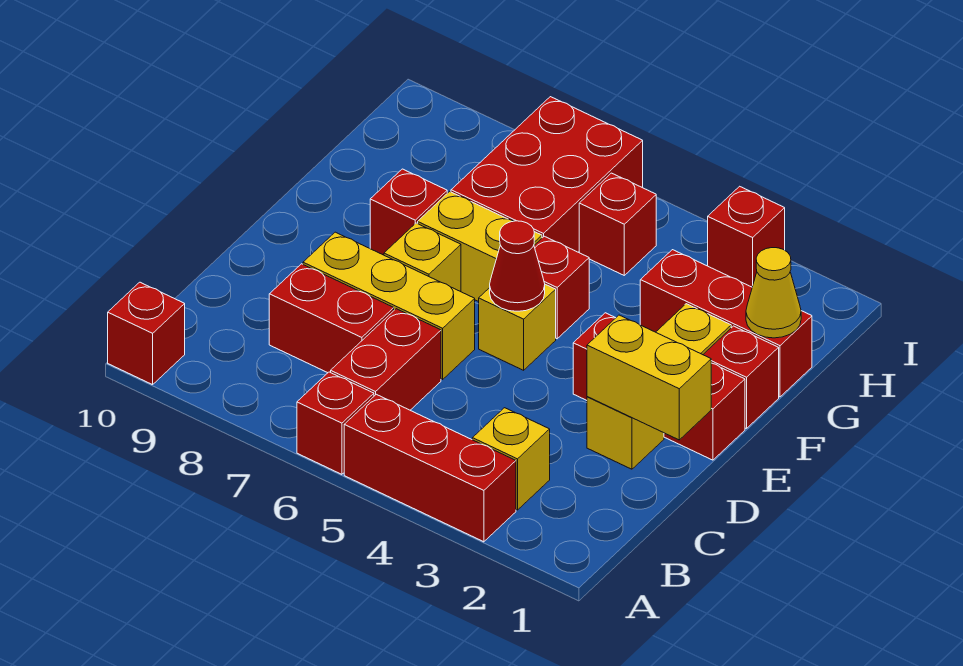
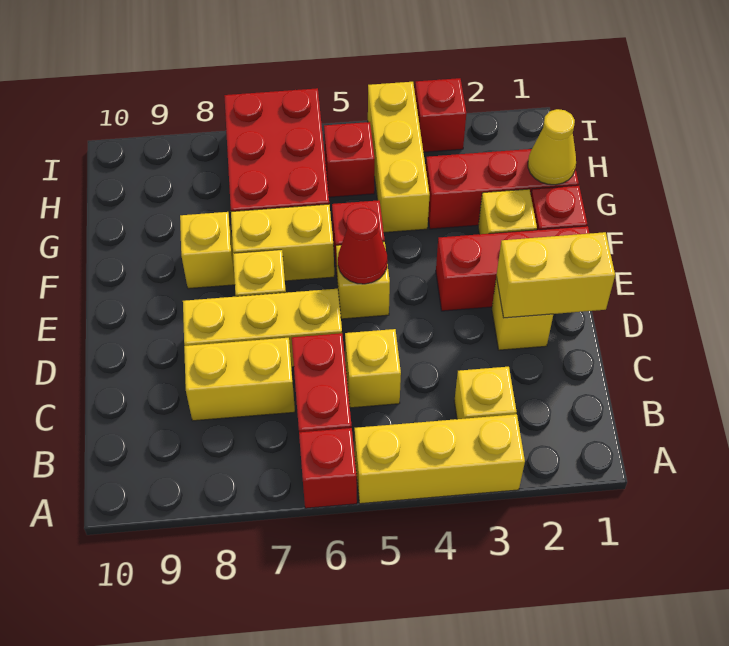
red brick A3:A5 level 1 -> yellow brick A3:A5 level 1
red brick A10 level 1 -> none
none -> yellow brick C5 level 1
red brick C7:C8 level 1 -> yellow brick C7:C8 level 1
red brick F8 level 1 -> yellow brick F8 level 1
none -> yellow brick G4:I4 level 1

